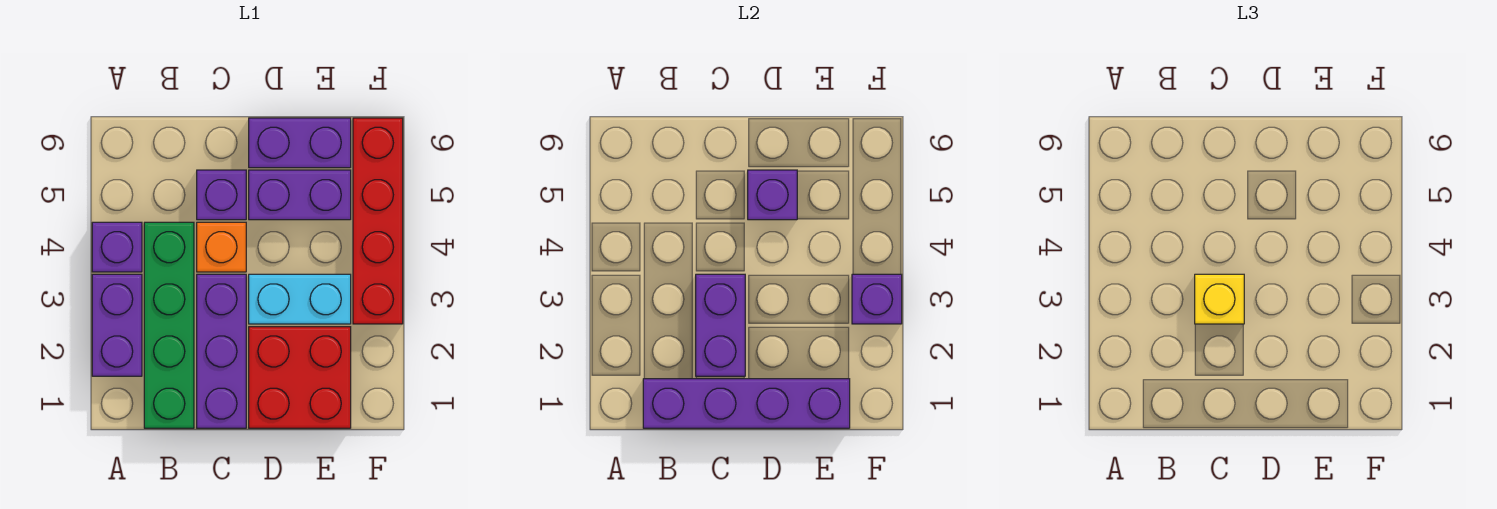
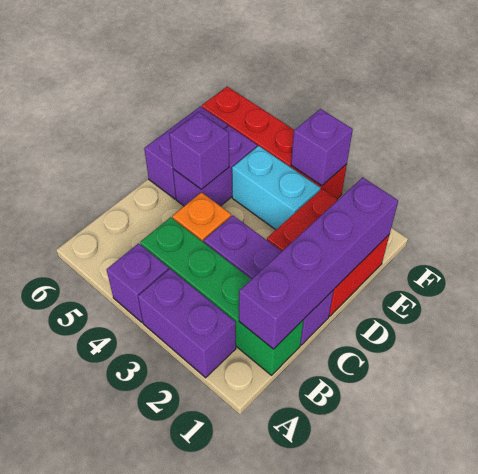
purple brick C2:C3 level 2 -> none
yellow brick C3 level 3 -> none
purple brick C5 level 1 -> none
cyan brick D3:E3 level 1 -> cyan brick E3:E4 level 1

